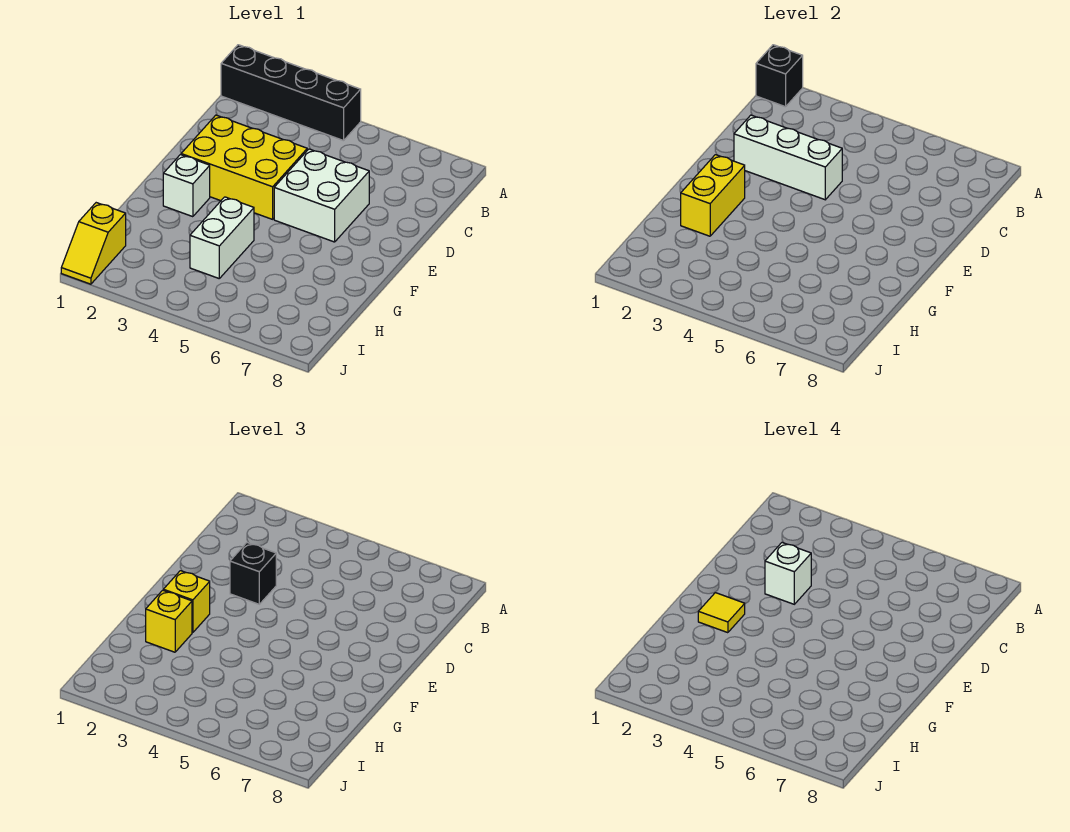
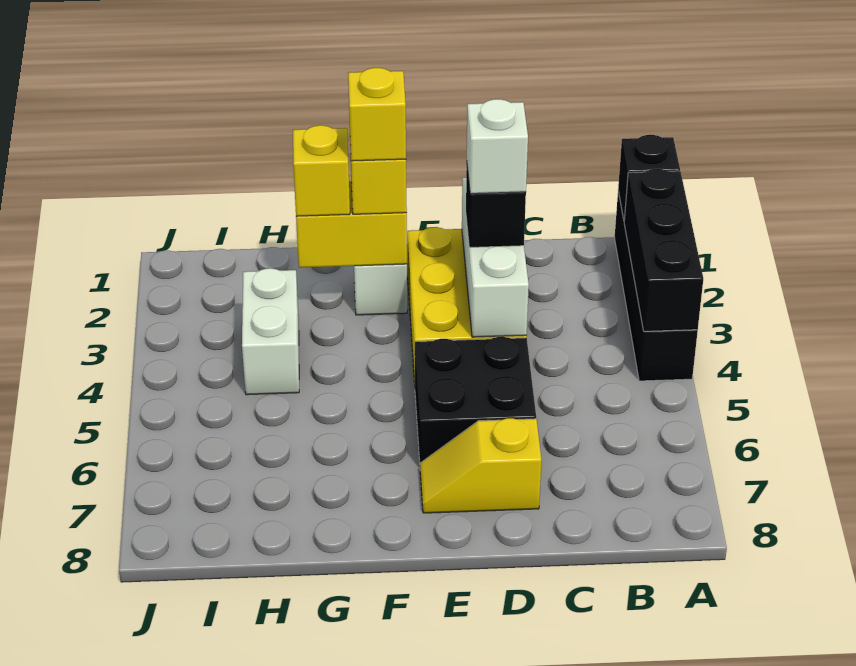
none -> black brick A2:A4 level 2
white brick D5:E6 level 1 -> black brick D5:E6 level 1
yellow tile F2 level 4 -> yellow brick F2 level 4
white brick G4:H4 level 1 -> white brick H3:H4 level 1
yellow slope I1:J1 level 1 top I -> yellow slope D7:E7 level 1 top D

